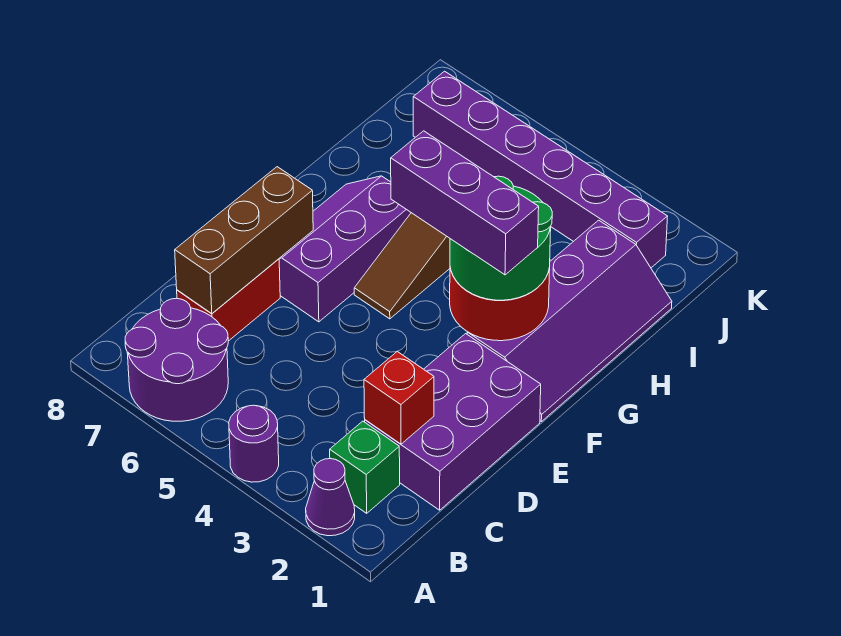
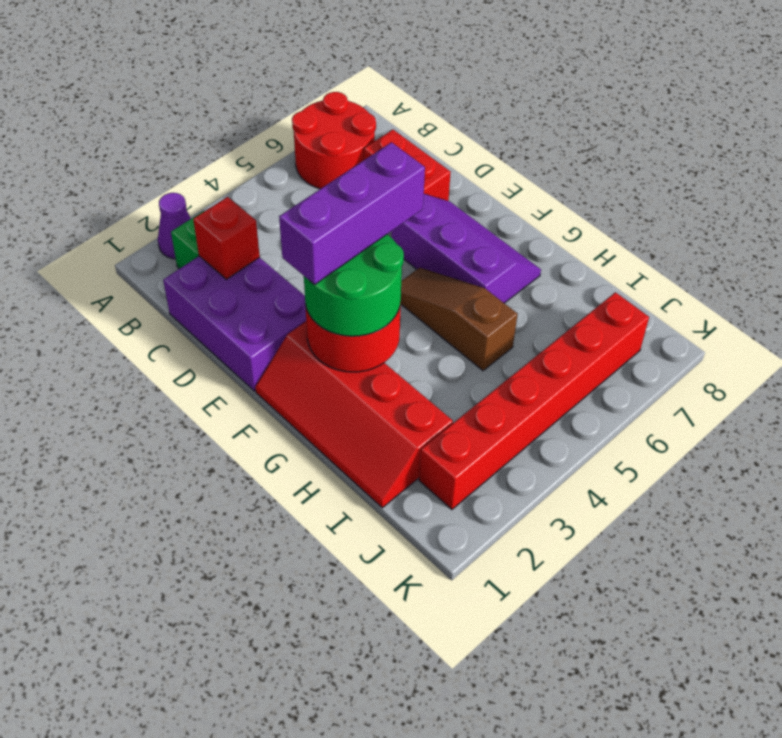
purple round brick A4 level 1 -> none
purple round brick A6:B7 level 1 -> red round brick A6:B7 level 1
brown brick C7:E7 level 2 -> none
purple slope F1:I2 level 1 top 2 -> red slope F1:I2 level 1 top 2
purple brick J2:J7 level 1 -> red brick J2:J7 level 1

